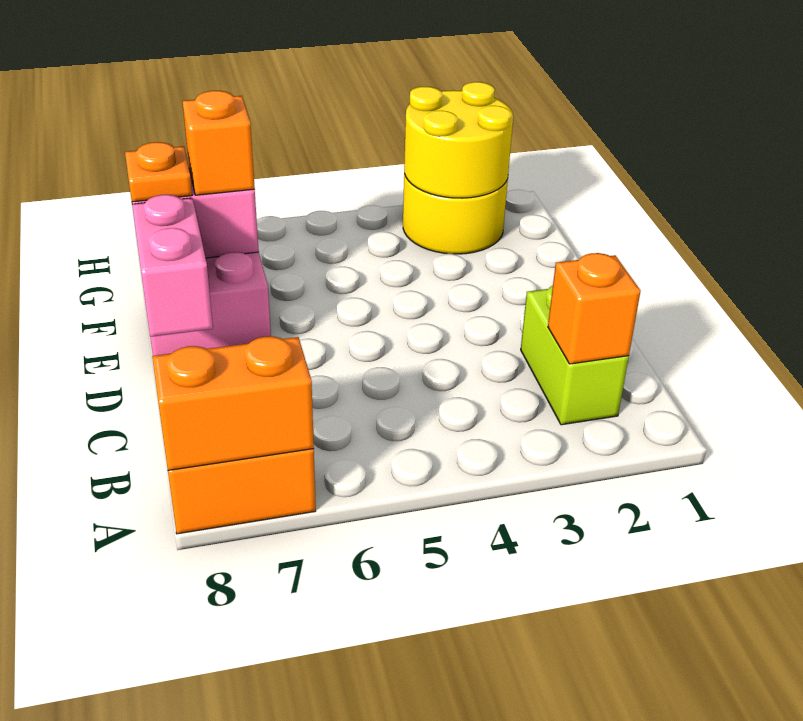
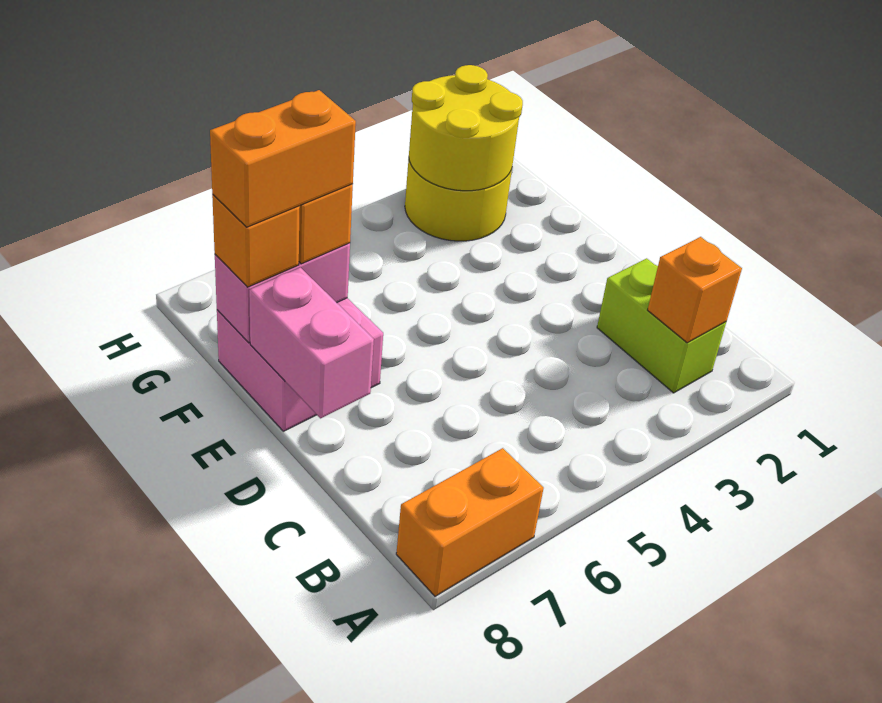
orange brick A7:A8 level 2 -> orange brick F7:F8 level 4
orange plate F8 level 3 -> orange brick F8 level 3

